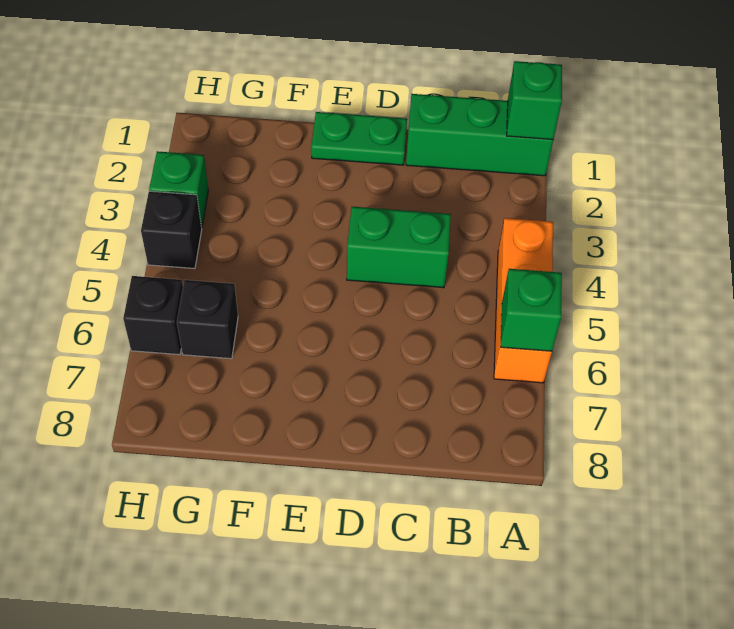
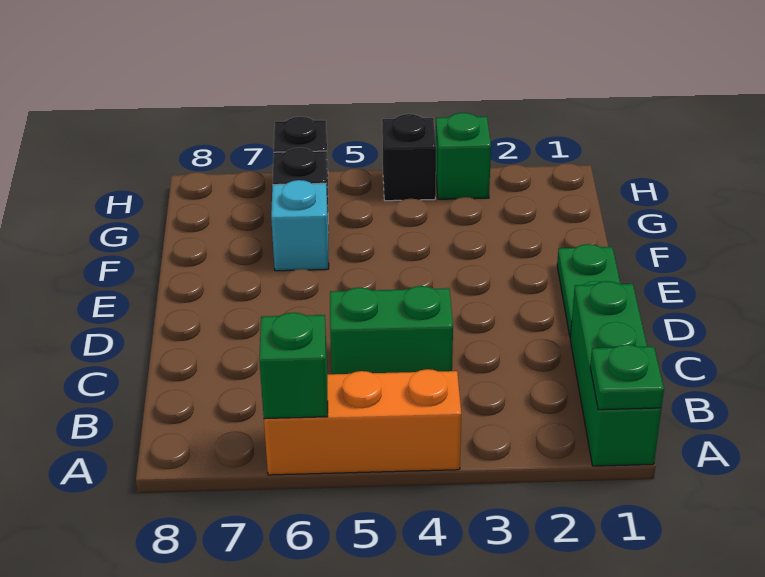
green brick A1 level 2 -> green plate A1 level 2
green brick C4:D4 level 1 -> green brick C4:C5 level 1
none -> cyan brick F6 level 1

